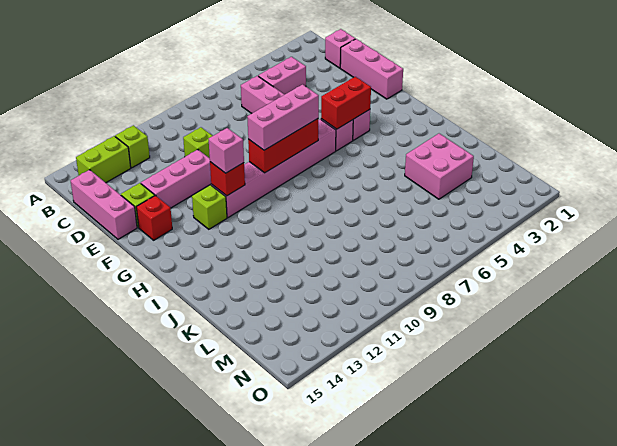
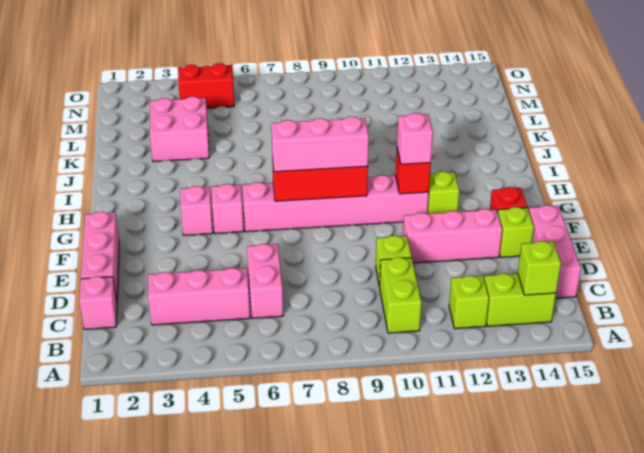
none -> lime brick B10:C10 level 1
none -> lime brick B14 level 2
pink brick C4:C5 level 1 -> pink brick C3:C5 level 1
red brick G4:G5 level 2 -> red brick N4:N5 level 1

